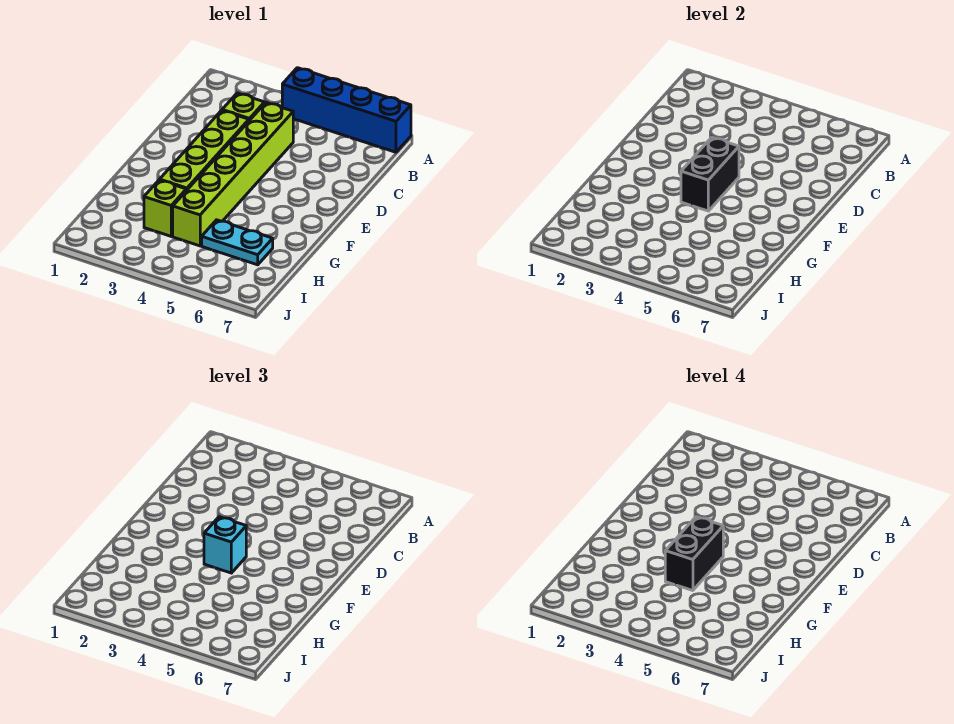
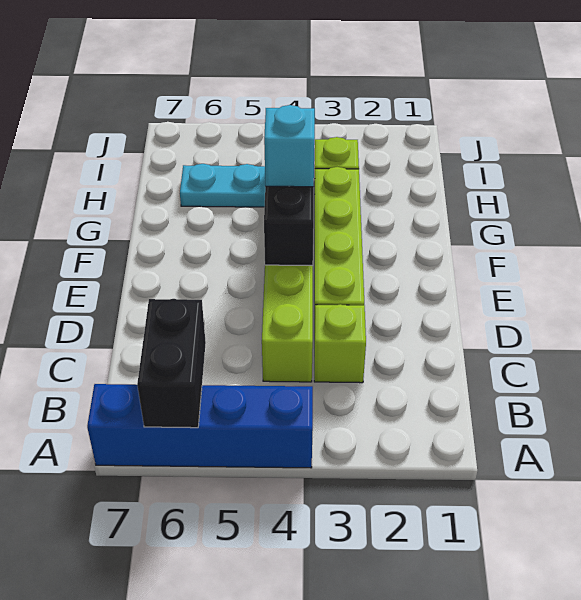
black brick F4:G4 level 4 -> black brick A6:B6 level 2

